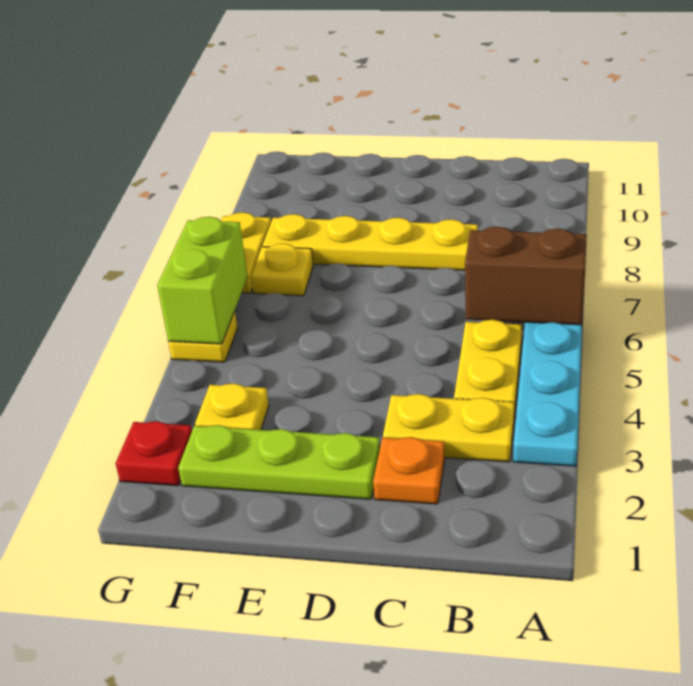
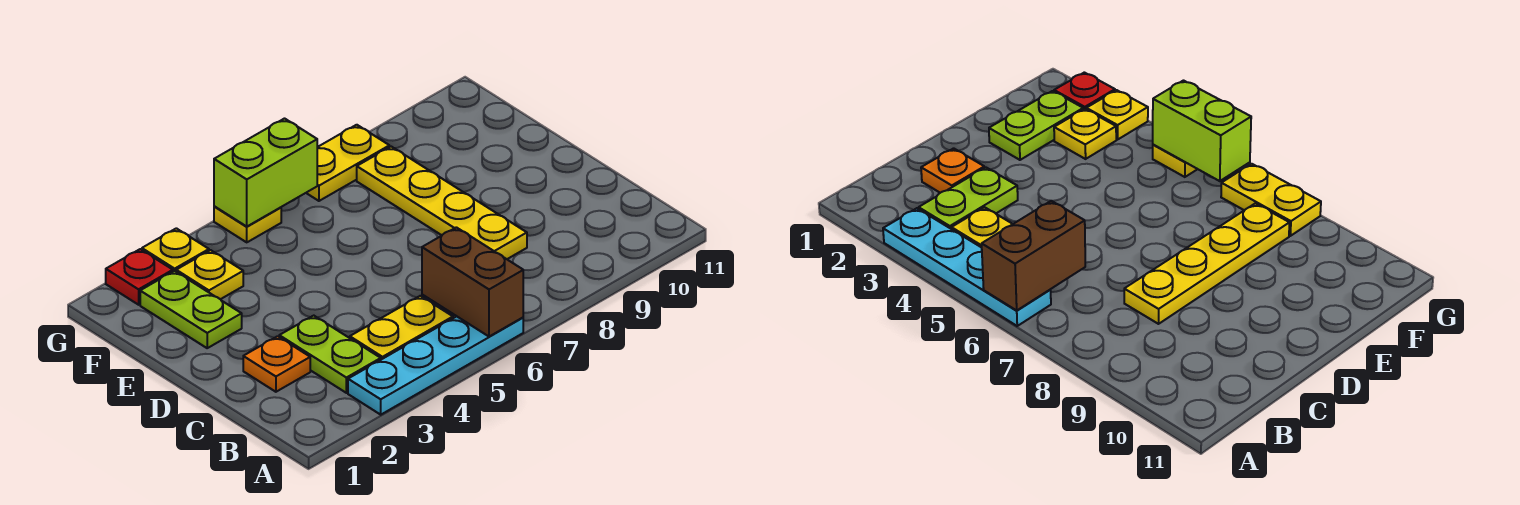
yellow plate B3:C3 level 1 -> lime plate B3:C3 level 1
lime plate D2:F2 level 1 -> lime plate E2:F2 level 1
yellow plate F7 level 1 -> yellow plate G3 level 1

